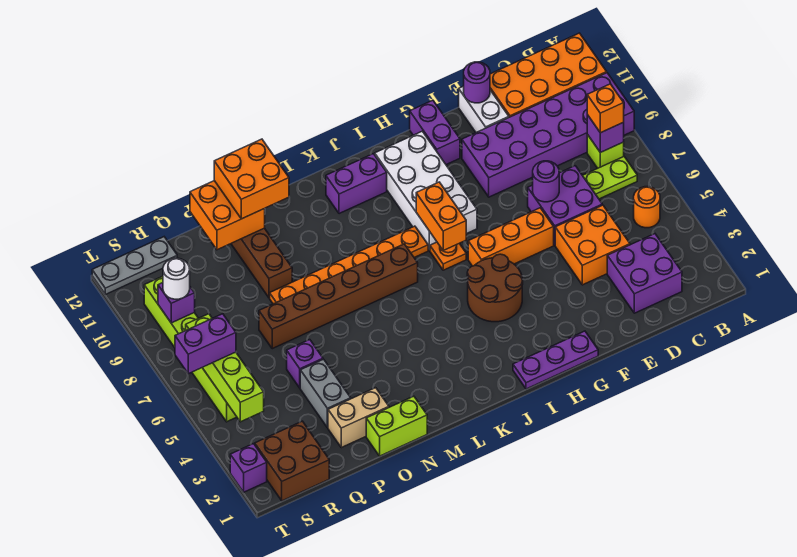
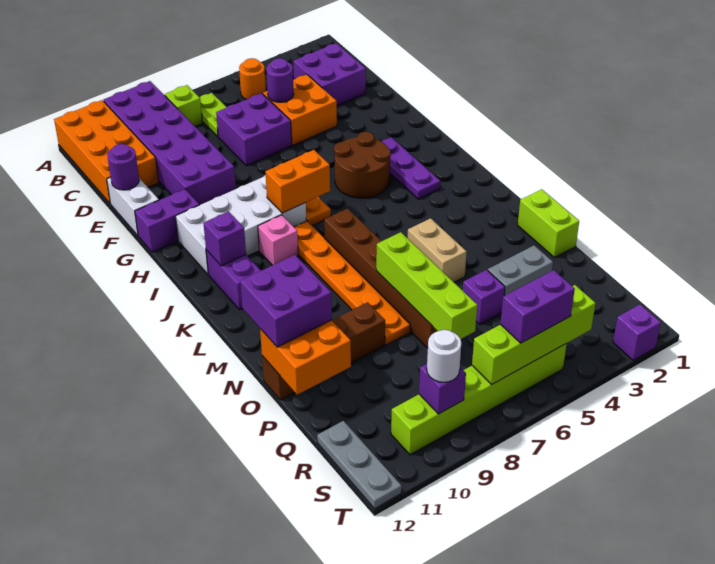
purple brick B8 level 2 -> purple brick J11 level 2
orange brick B8 level 3 -> none
purple round brick E7 level 2 -> purple round brick D5 level 2
white brick E11:E12 level 1 -> white brick E12:F12 level 1
orange brick F6:H6 level 1 -> none
purple plate G1:I1 level 1 -> purple plate H3:J3 level 1
none -> pink brick J9 level 1
none -> lime brick N7:Q7 level 2
orange brick N11:O12 level 3 -> purple brick N11:O12 level 3
tan brick O2:P2 level 1 -> tan brick M5:N5 level 1
brown brick R1:S2 level 1 -> none
purple brick S6:T6 level 3 -> purple brick S5:S6 level 3

